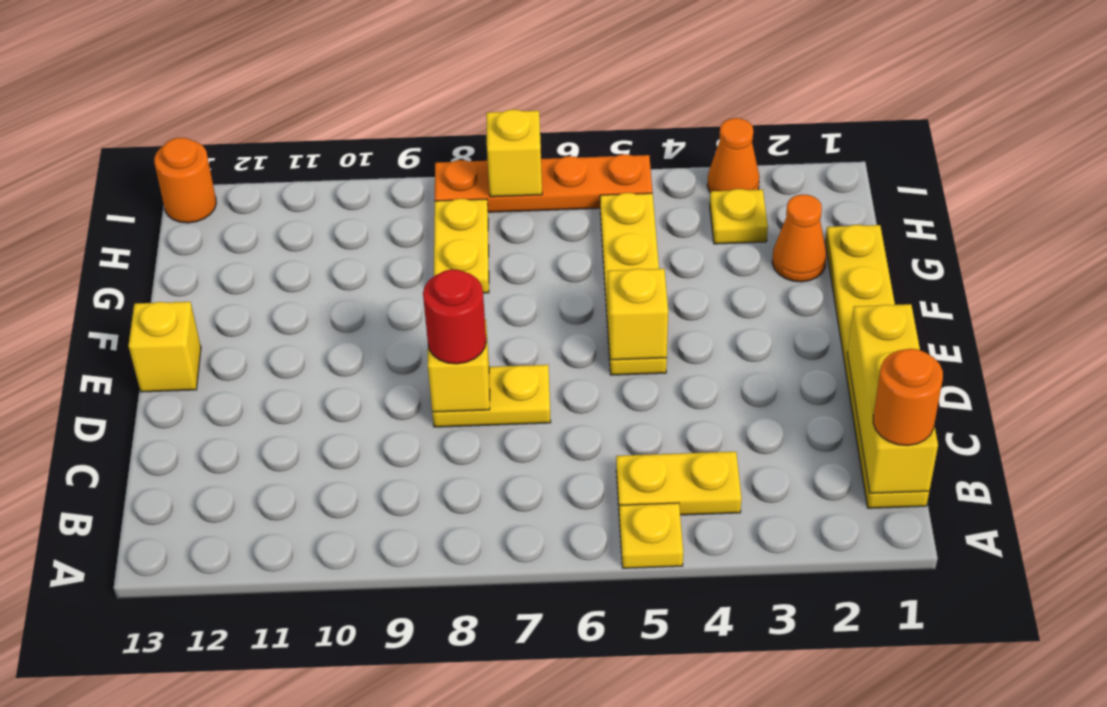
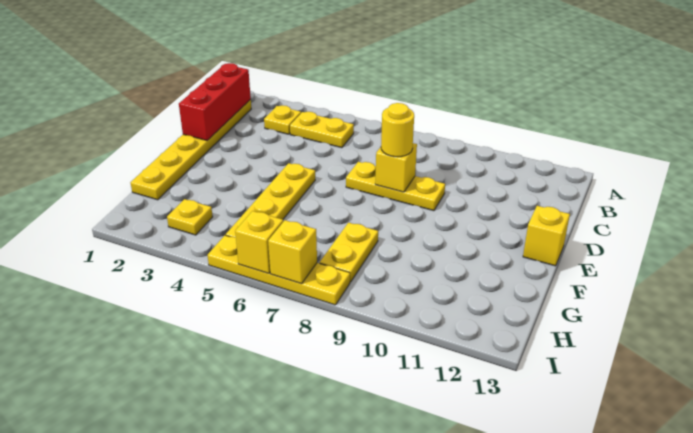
yellow plate A5 level 1 -> yellow plate B3 level 1
yellow brick B1:D1 level 2 -> red brick B1:D1 level 2
orange round brick B1 level 3 -> none
yellow plate D7:D8 level 1 -> yellow plate D7:D9 level 1
red round brick D8 level 3 -> yellow round brick D8 level 3
yellow brick E5 level 2 -> yellow brick I6 level 2
orange cone G2 level 1 -> none
orange cone I3 level 1 -> none
orange plate I5:I8 level 1 -> yellow plate I5:I8 level 1
orange round brick I13 level 1 -> none

